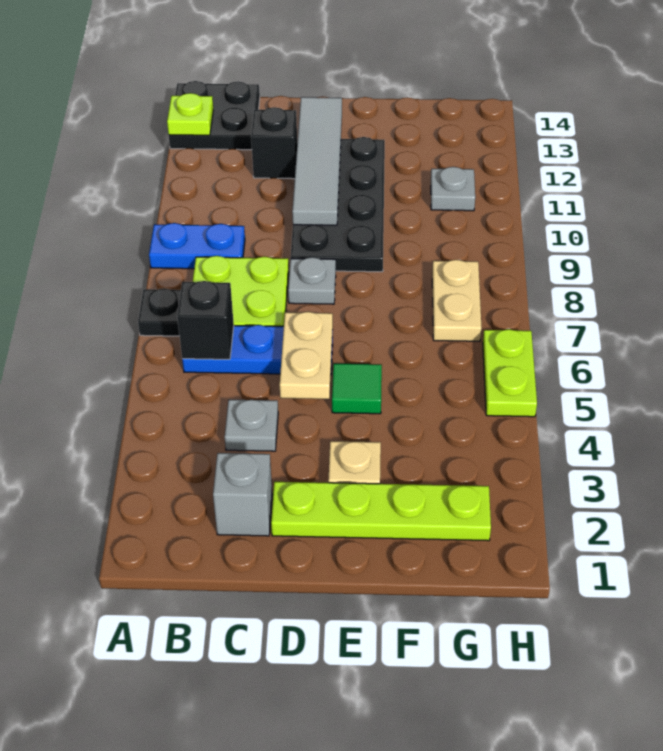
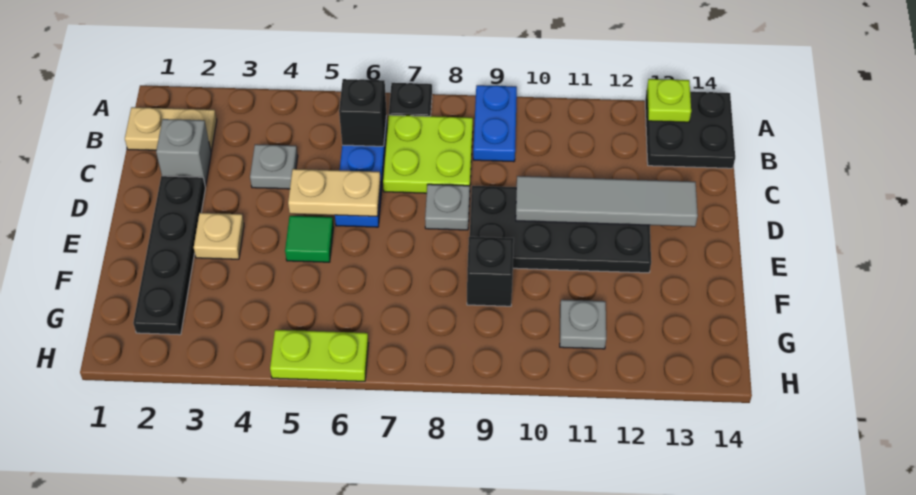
black brick C12 level 1 -> black brick F9 level 1
lime plate D2:G2 level 1 -> black plate D2:G2 level 1
tan plate G7:G8 level 1 -> tan plate B1:B2 level 1

